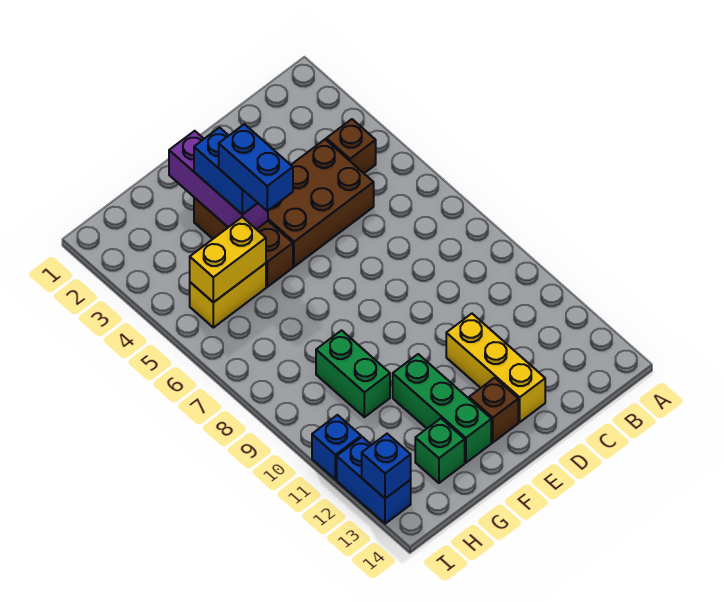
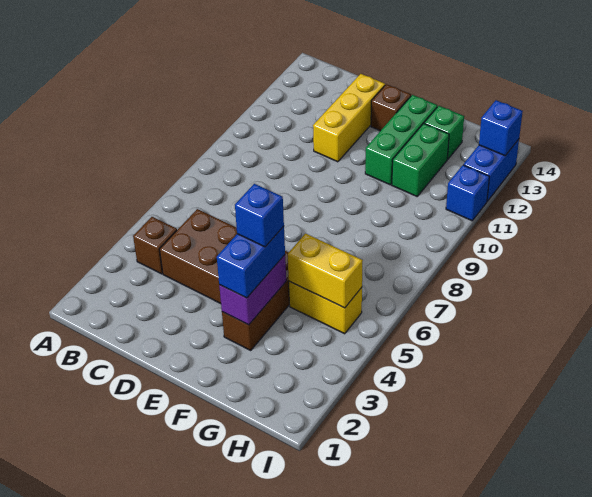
purple brick F2:F4 level 2 -> purple brick F3:F4 level 2
blue brick F4:F5 level 4 -> blue brick F4 level 4
green brick G9:G10 level 1 -> green brick G11:G12 level 1

